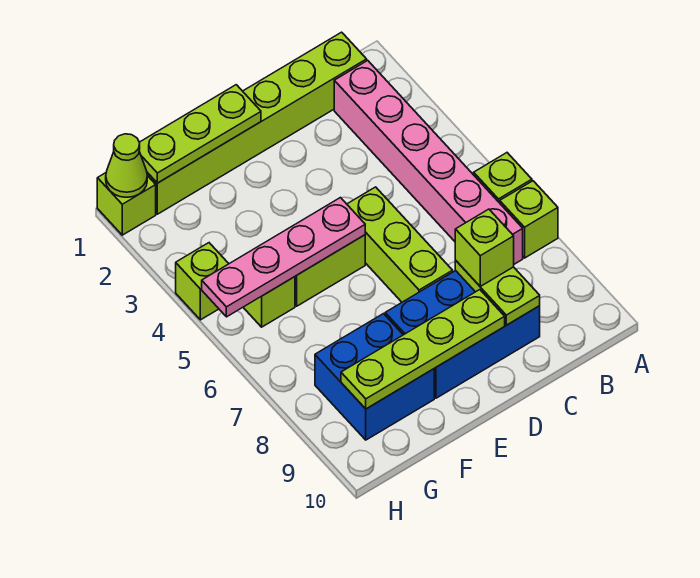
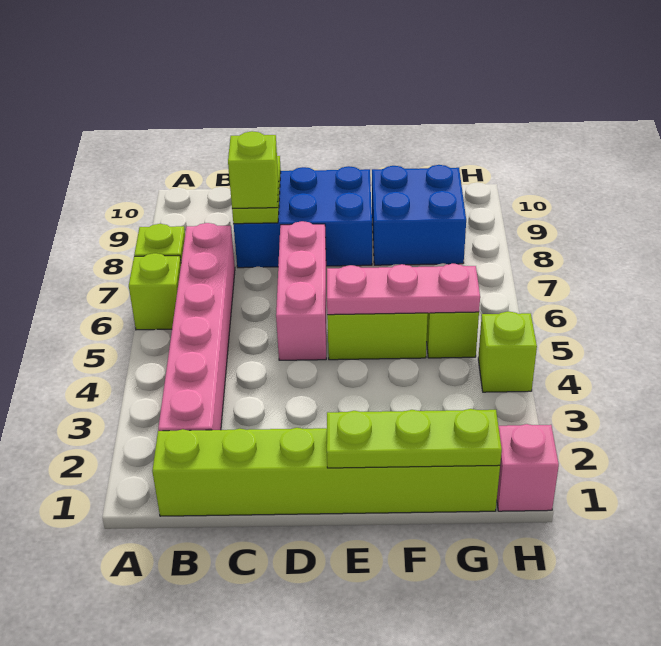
lime brick D5:D7 level 1 -> pink brick D5:D7 level 1
lime plate D9:G9 level 2 -> none
pink plate E5:H5 level 2 -> pink plate E5:G5 level 2
lime brick H1 level 1 -> pink brick H1 level 1
lime cone H1 level 2 -> none

